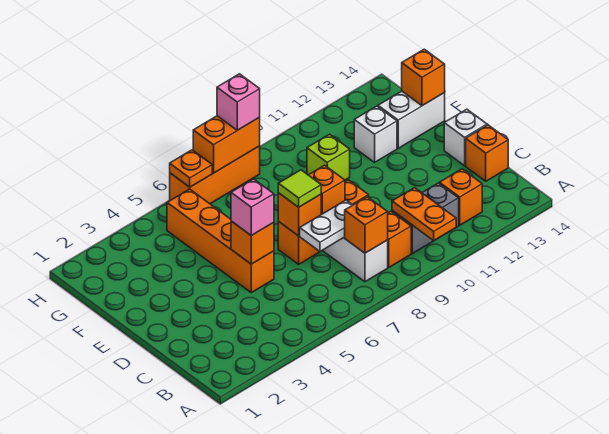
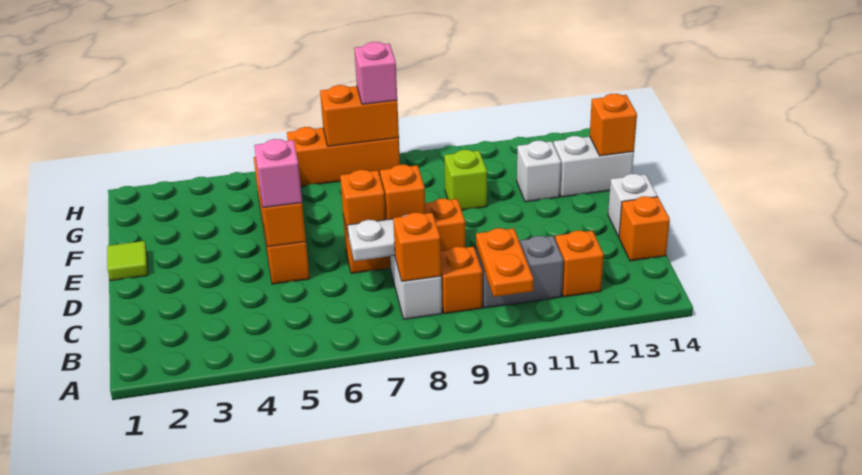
lime tile D7 level 3 -> lime tile E1 level 1
orange plate H6 level 2 -> none

